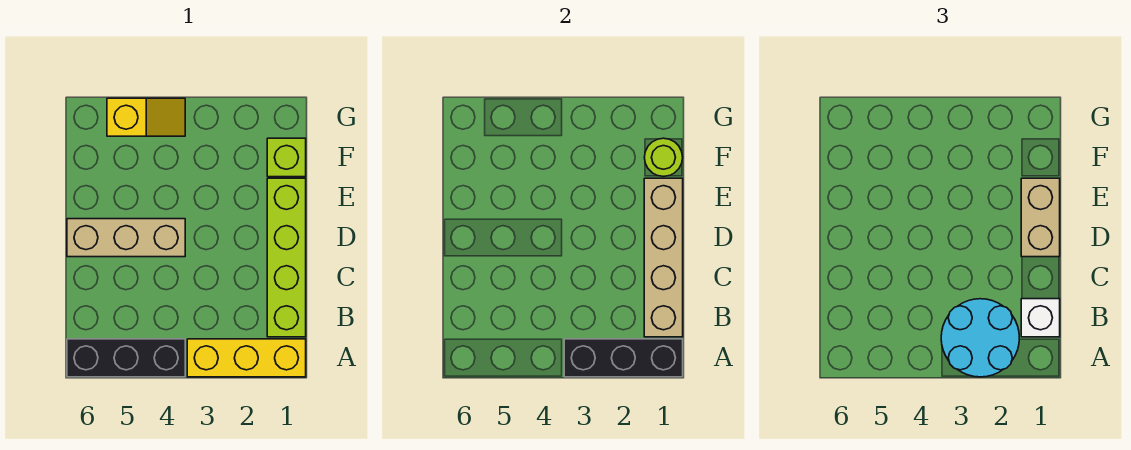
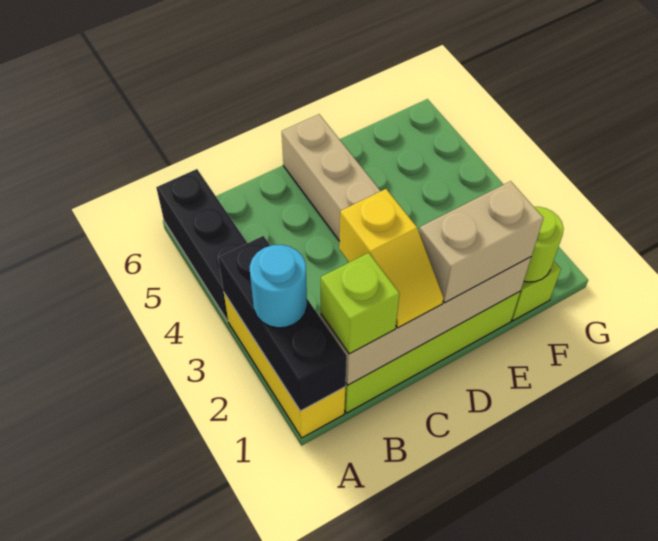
cyan round brick A2:B3 level 3 -> cyan round brick A2 level 3
white brick B1 level 3 -> lime brick B1 level 3
yellow slope G4:G5 level 1 top 5 -> yellow slope C1:C2 level 3 top 2

